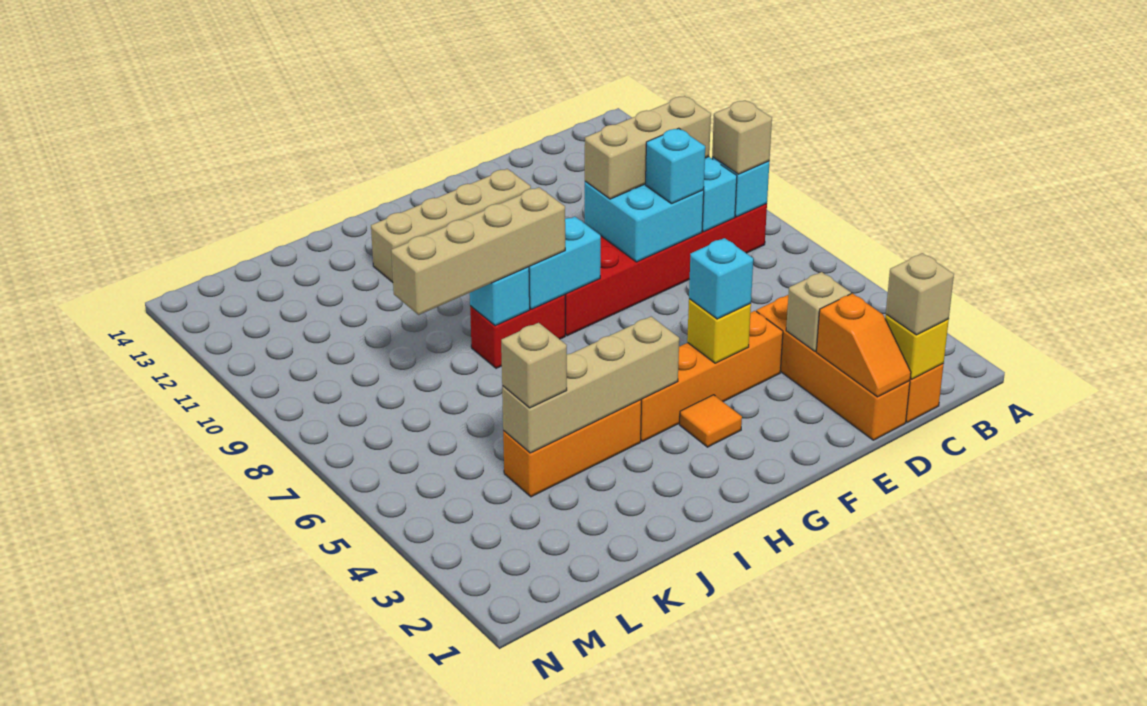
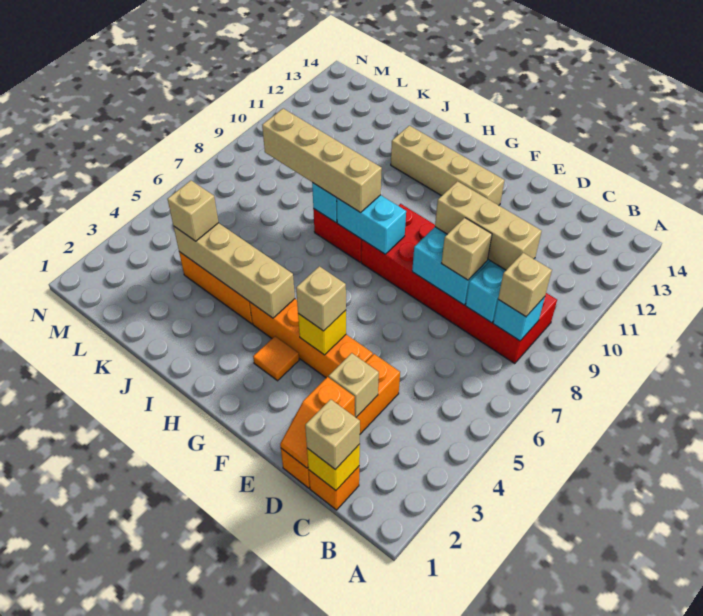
cyan brick D8 level 3 -> tan brick D8 level 3
cyan brick F4 level 3 -> tan brick F4 level 3

